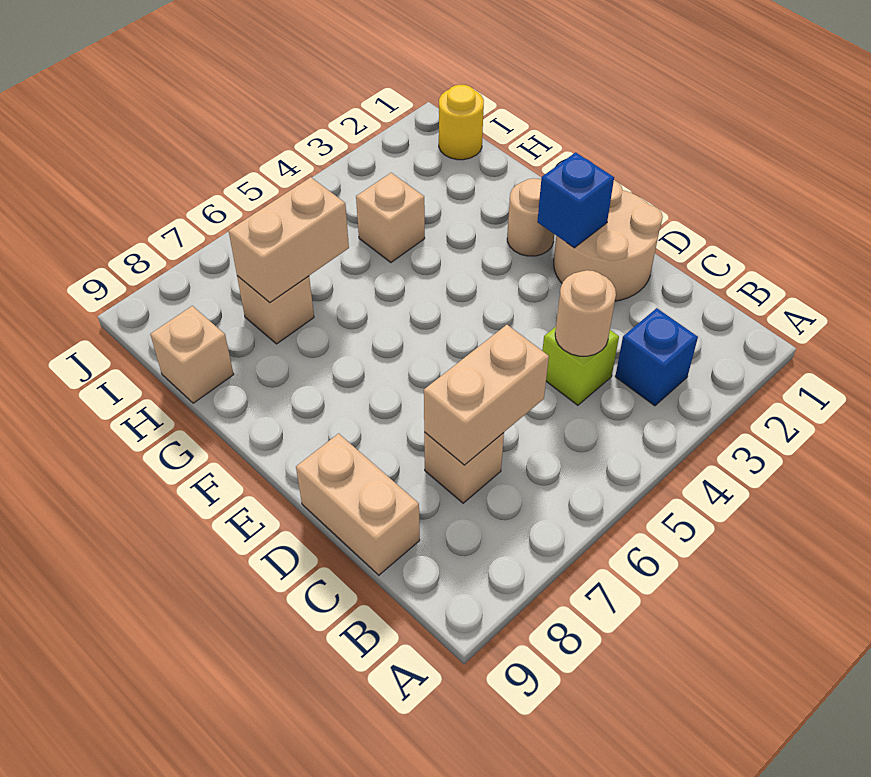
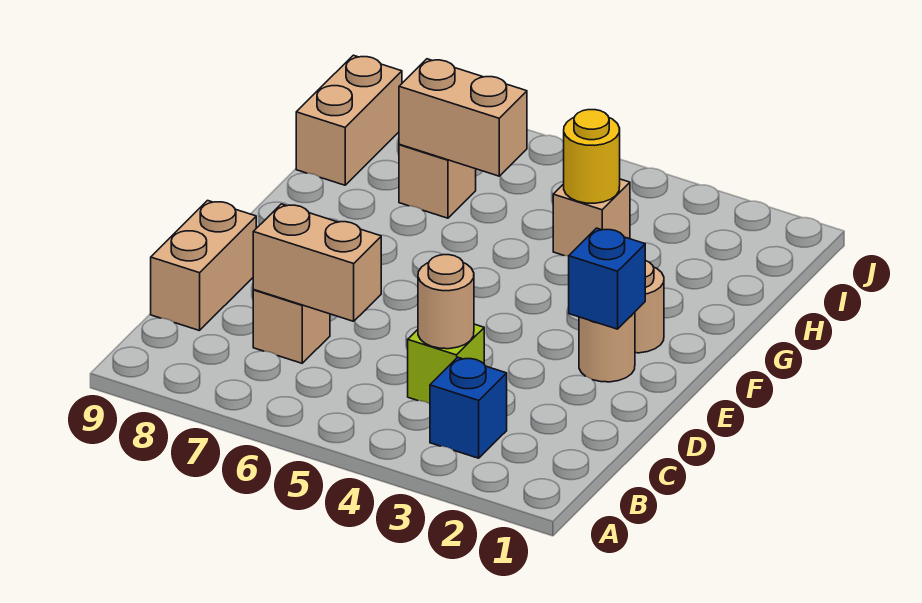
tan round brick D1:E2 level 1 -> tan round brick E2 level 1
tan brick H9 level 1 -> tan brick H9:I9 level 1
yellow round brick I1 level 1 -> yellow round brick H4 level 2

